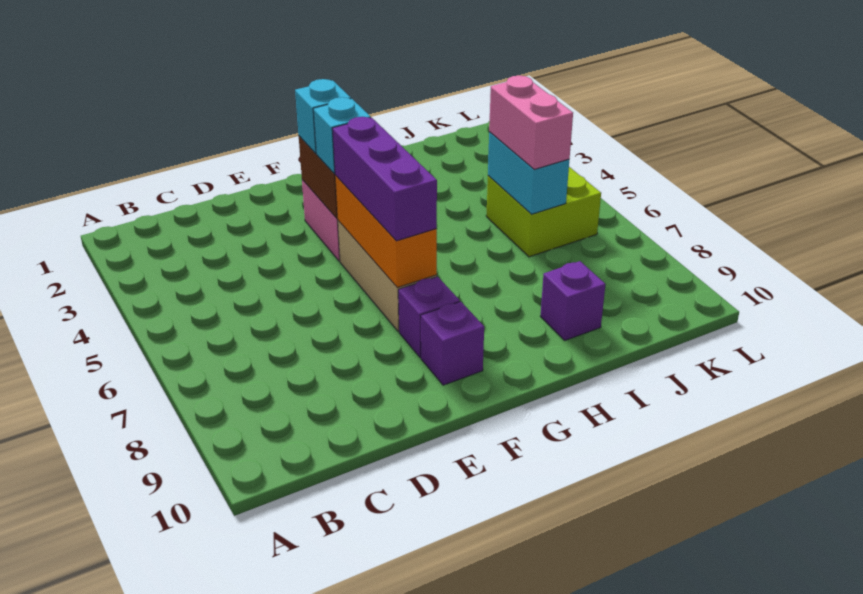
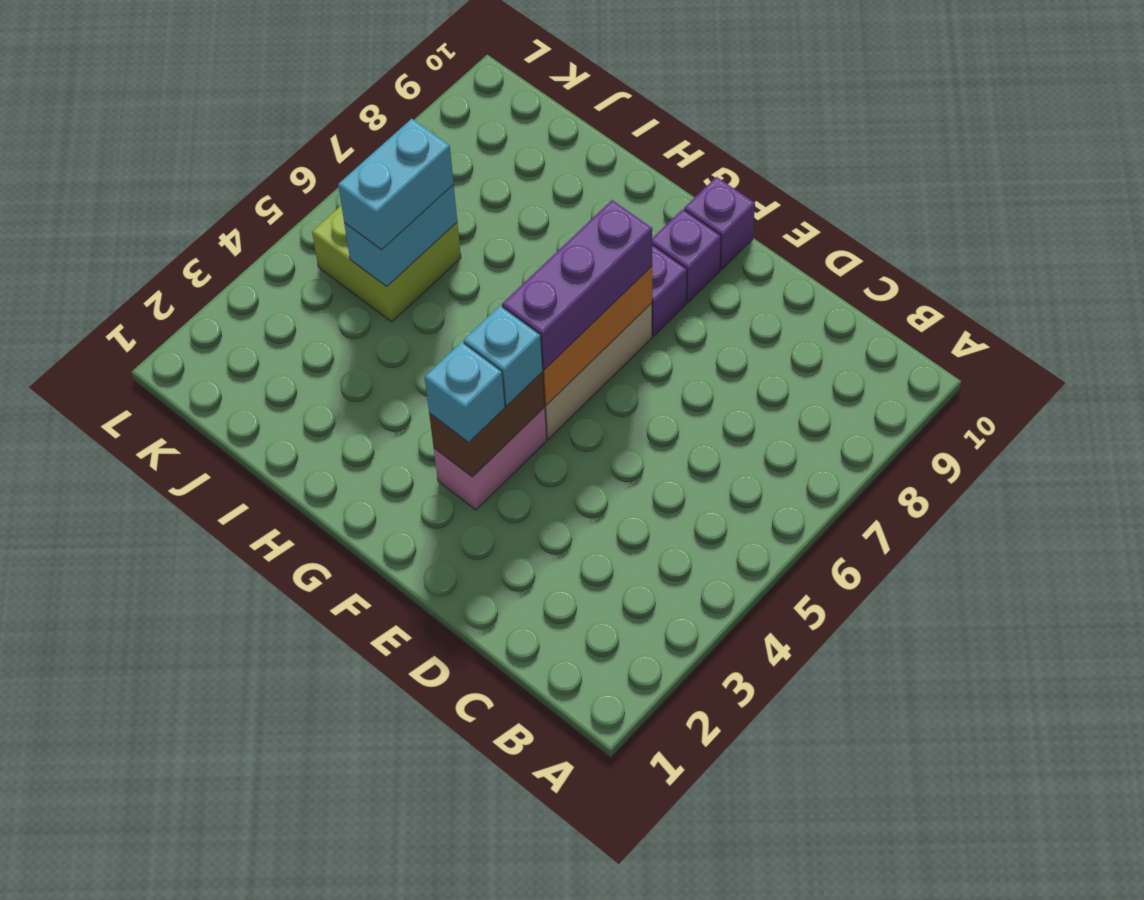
purple brick I9 level 1 -> purple brick F10 level 1
pink brick J5:J6 level 3 -> cyan brick J5:J6 level 3

